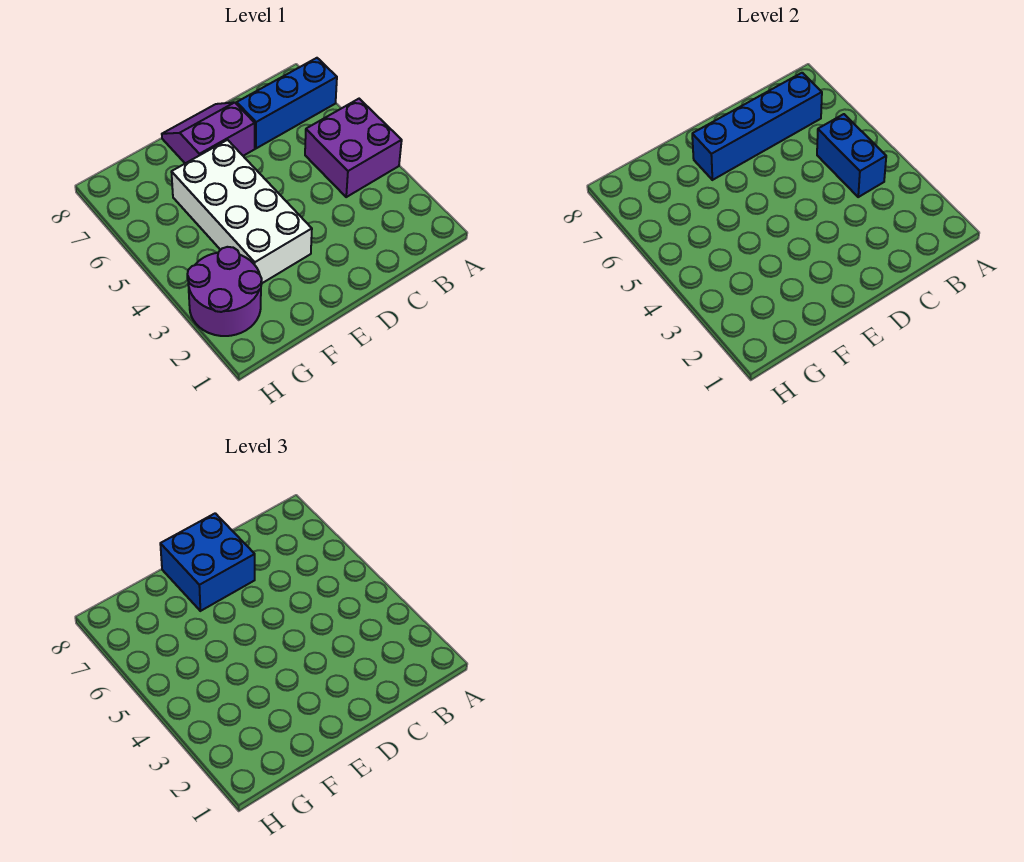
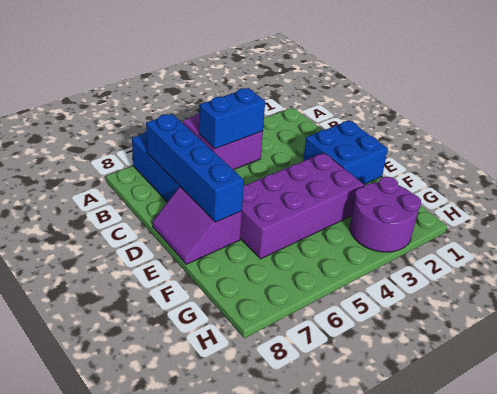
blue brick D7:E8 level 3 -> blue brick D1:E2 level 1
white brick E3:F6 level 1 -> purple brick E3:F6 level 1

